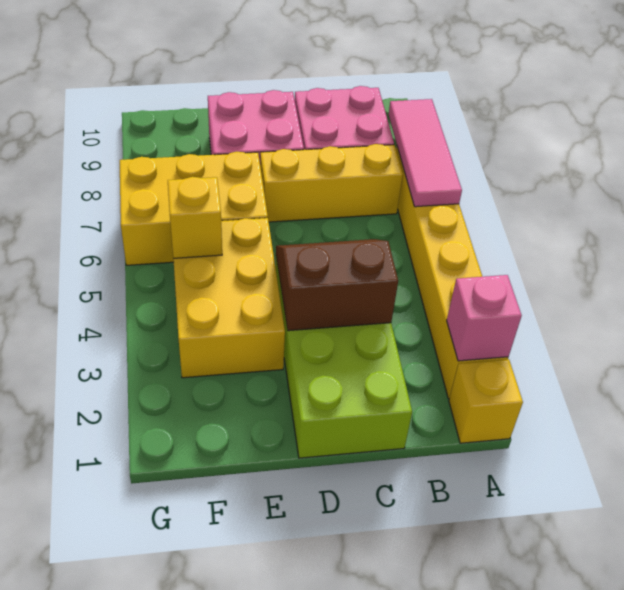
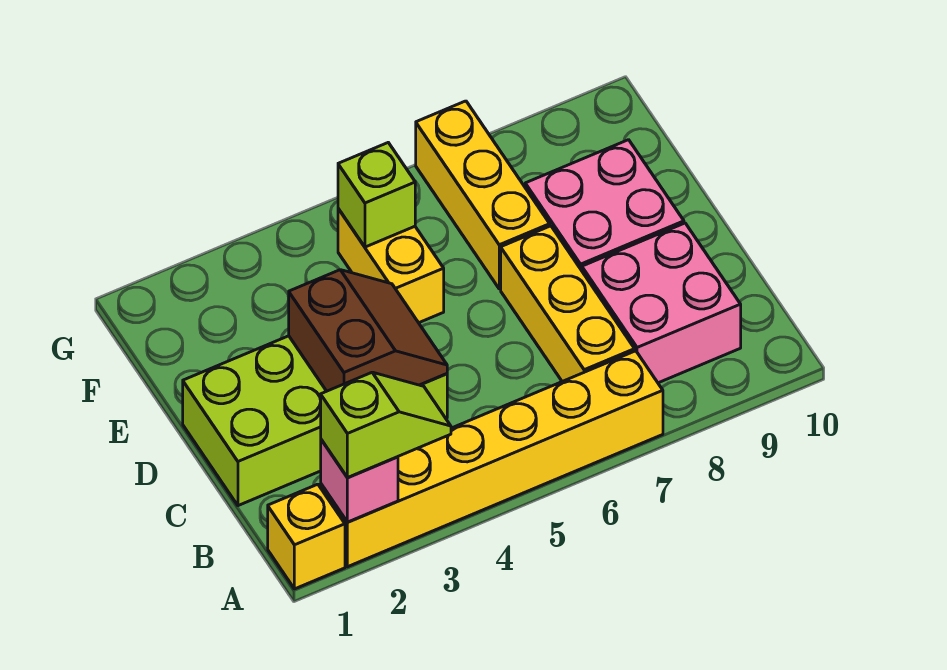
none -> lime slope A2:A3 level 3 top 2
pink tile A6:A8 level 2 -> none
yellow brick E3:F5 level 1 -> yellow brick E5:F5 level 1
yellow brick E6:G7 level 1 -> yellow brick E7:G7 level 1
yellow brick F5 level 2 -> lime brick F5 level 2

